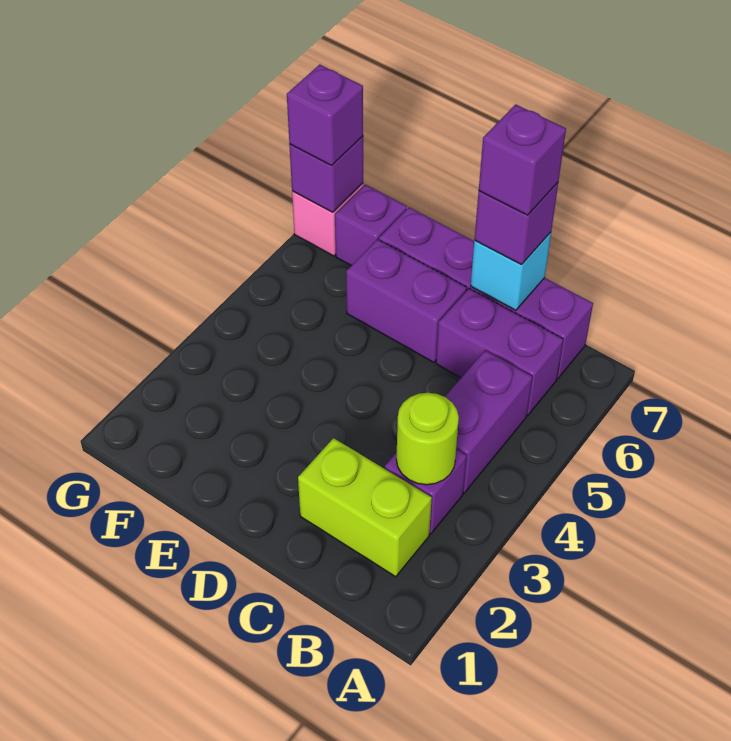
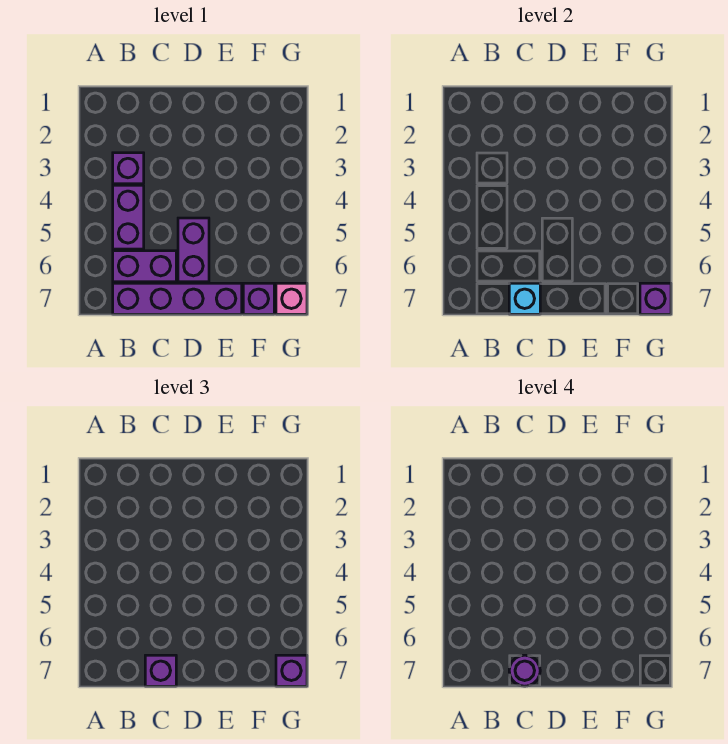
lime brick B2:C2 level 1 -> none
lime round brick B3 level 2 -> none
purple brick C7 level 4 -> purple round brick C7 level 4
purple brick D6:E6 level 1 -> purple brick D5:D6 level 1

